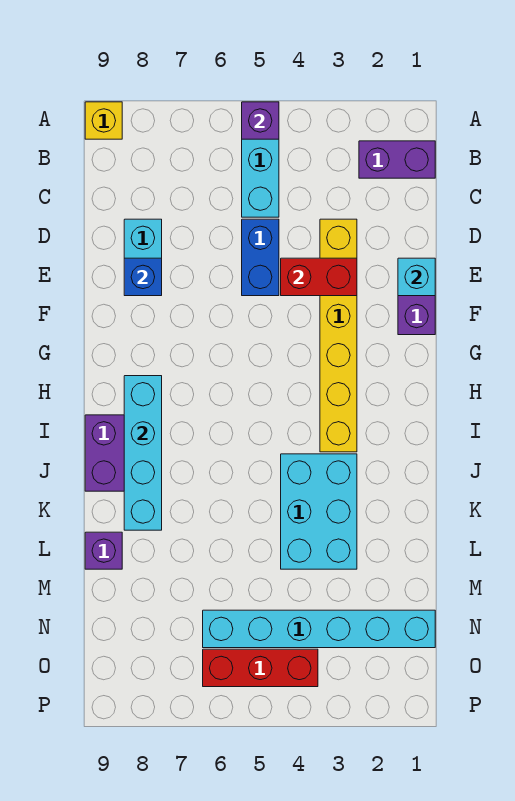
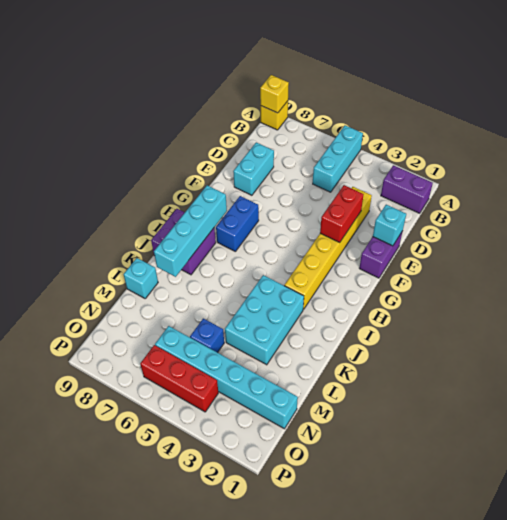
purple brick A5 level 2 -> none
none -> yellow brick A9 level 2
blue brick D5:E5 level 1 -> blue brick G7:H7 level 1
red brick E3:E4 level 2 -> red brick E3:F3 level 2
blue brick E8 level 2 -> blue brick M5 level 1
purple brick L9 level 1 -> cyan brick L9 level 1

